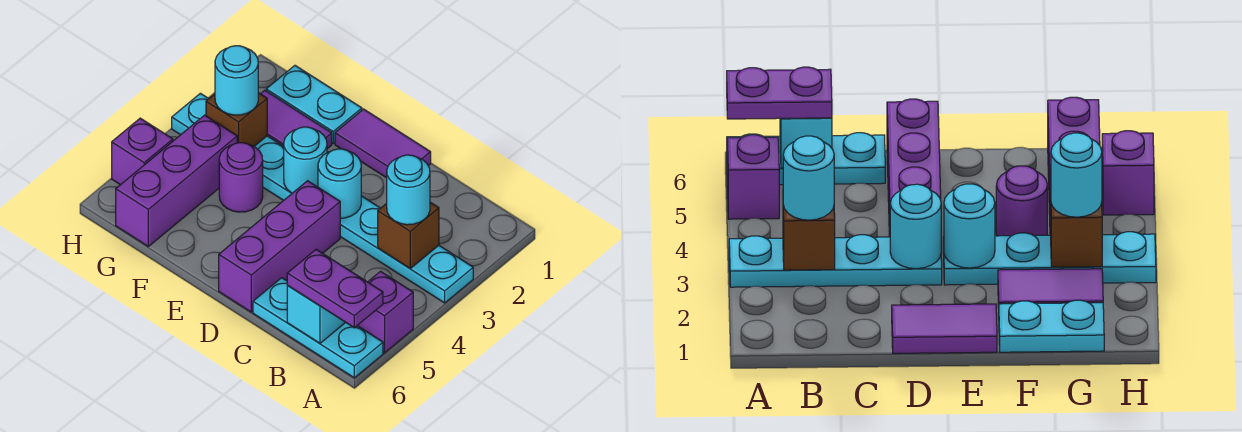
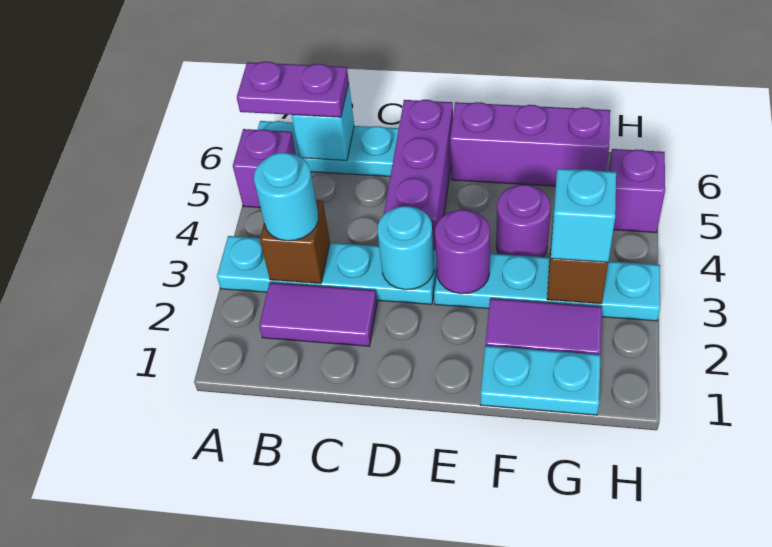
purple tile D1:E1 level 1 -> purple tile B2:C2 level 1
cyan round brick E3 level 2 -> purple round brick E3 level 2
cyan round brick G3 level 3 -> cyan brick G3 level 3
purple brick G4:G6 level 1 -> purple brick E6:G6 level 1

